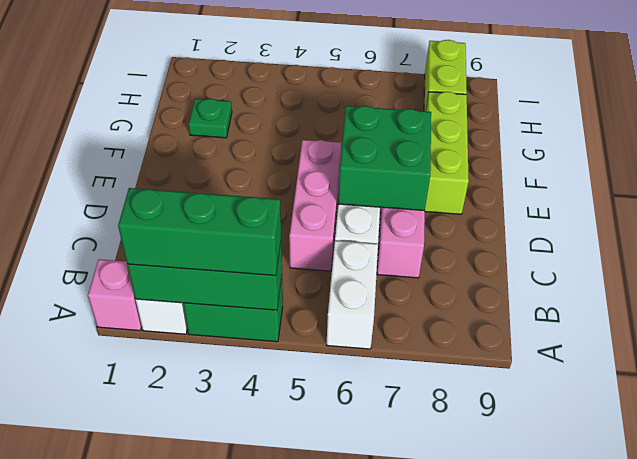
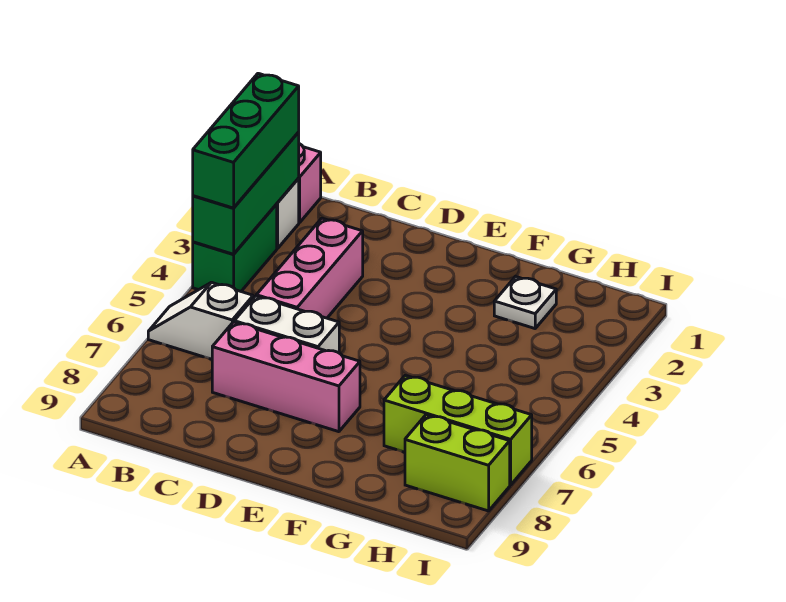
white brick A6:B6 level 1 -> white slope A6:B6 level 1 top B
pink brick C5:E5 level 1 -> pink brick C3:C5 level 1
green brick D6:E7 level 2 -> none
lime brick E8:G8 level 1 -> lime brick G7:I7 level 1
green plate G2 level 1 -> white plate G2 level 1

